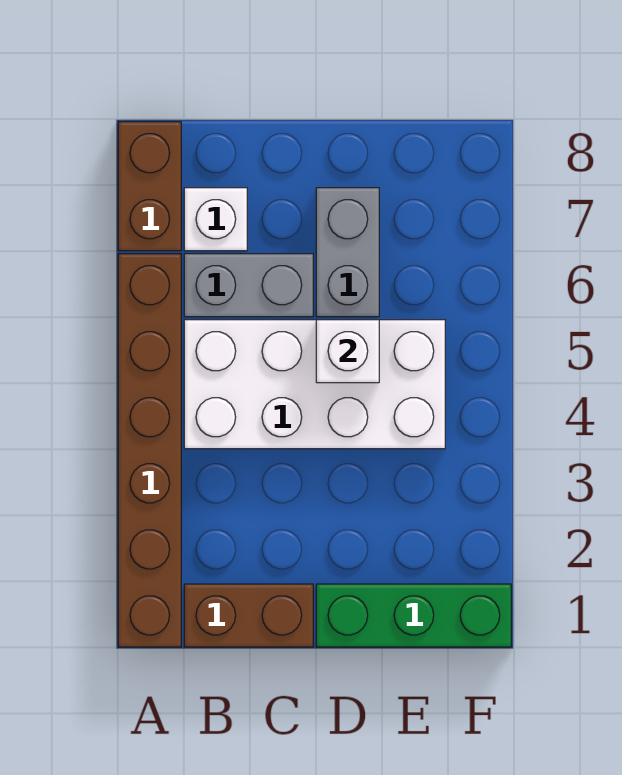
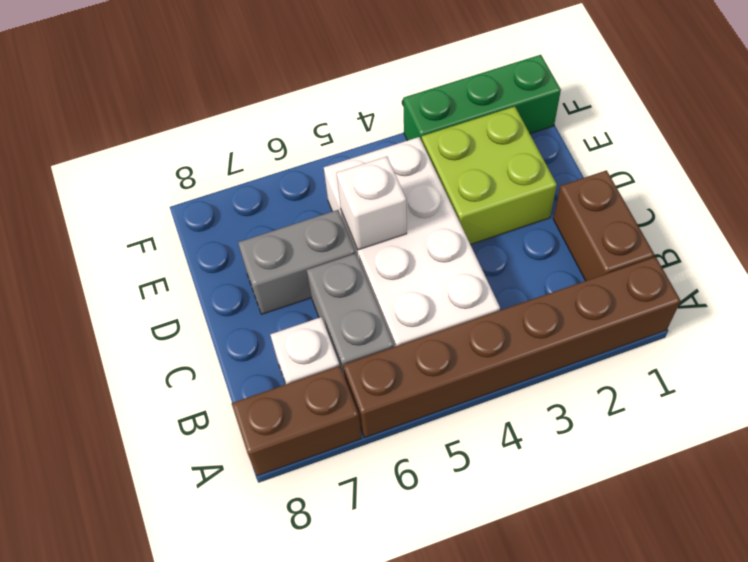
green brick D1:F1 level 1 -> green brick F1:F3 level 1
none -> lime brick D2:E3 level 1

